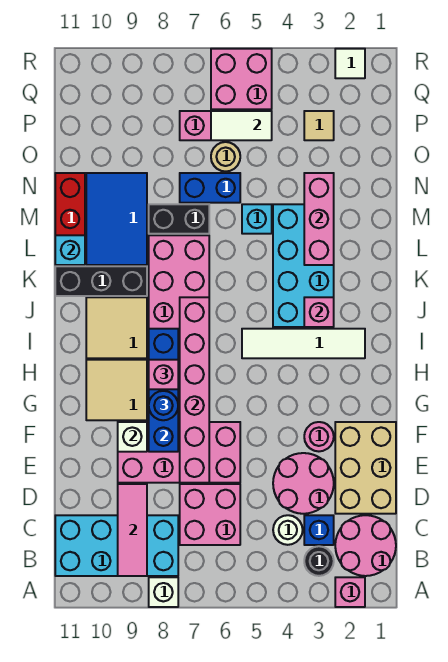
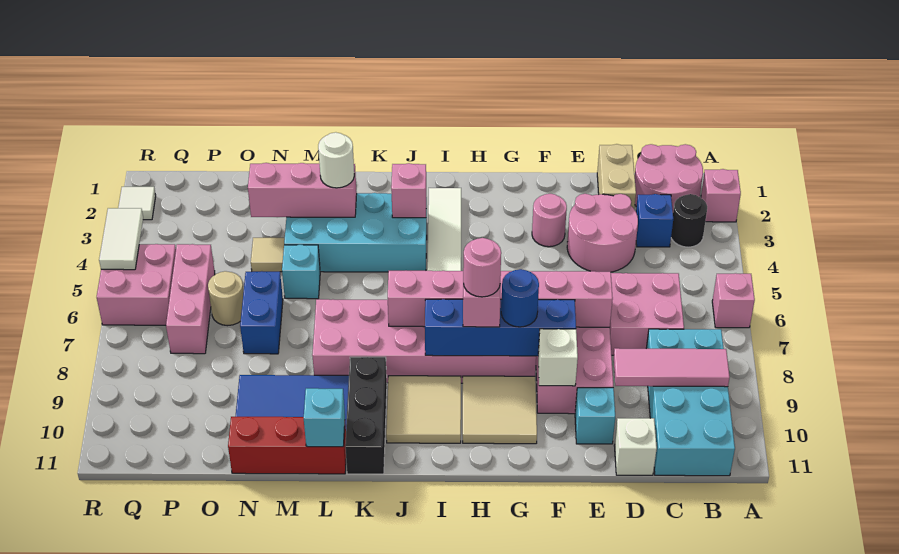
none -> pink brick A6 level 1
white brick A8 level 1 -> white brick D11 level 1
white round brick C4 level 1 -> white round brick L3 level 3
tan brick D1:F2 level 1 -> tan brick D1:D2 level 1
none -> cyan brick E10 level 1
none -> pink round brick H8 level 4
black brick M7:M8 level 1 -> none
tan tile P3 level 1 -> tan tile N4 level 1
white tile P5:P6 level 2 -> white tile R4:R5 level 2

